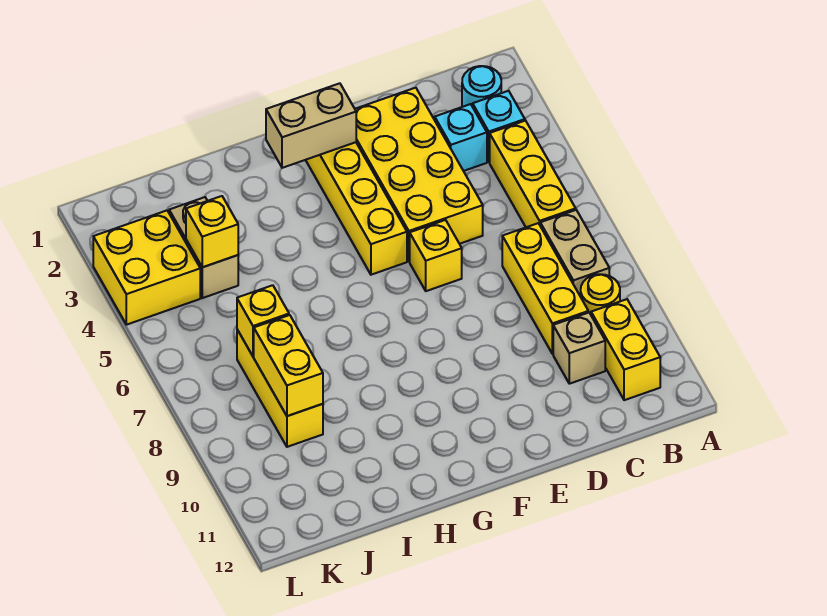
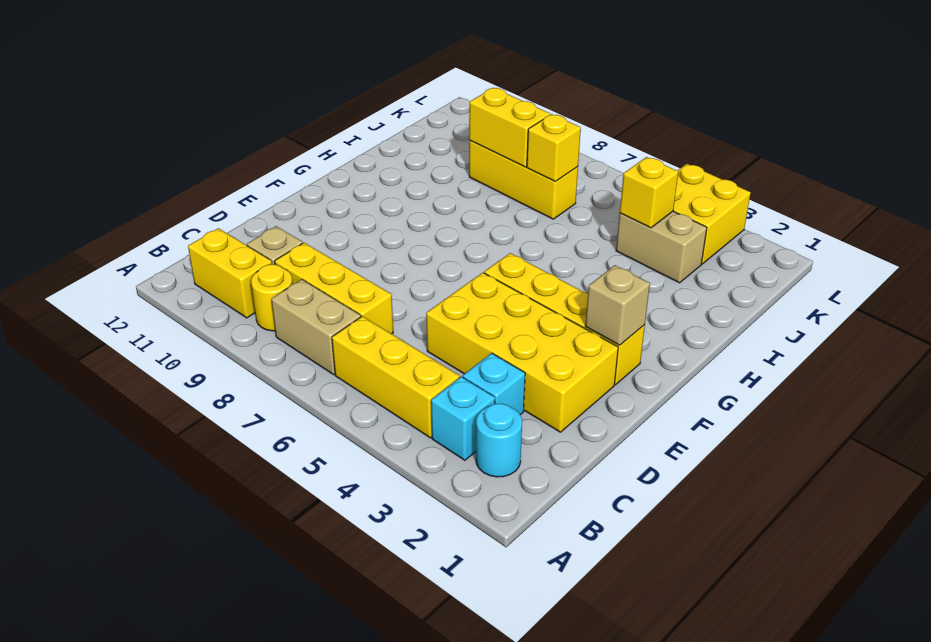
yellow brick E6 level 1 -> none
tan brick F2:G2 level 2 -> tan brick F2 level 2

